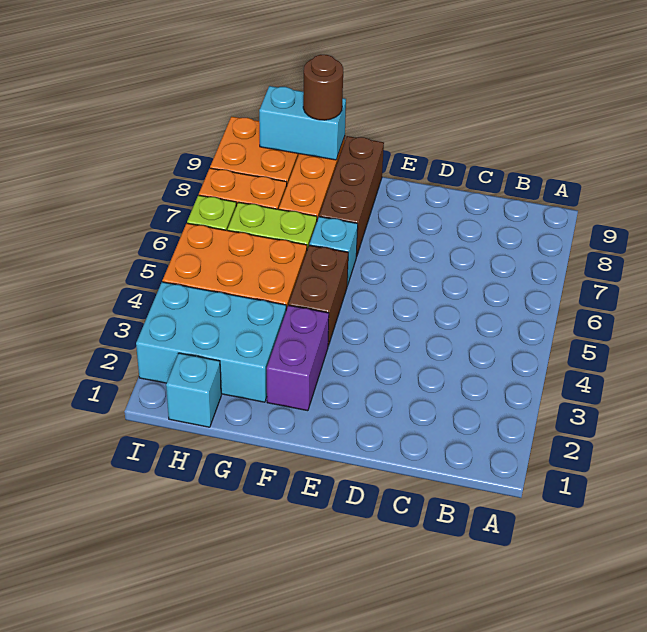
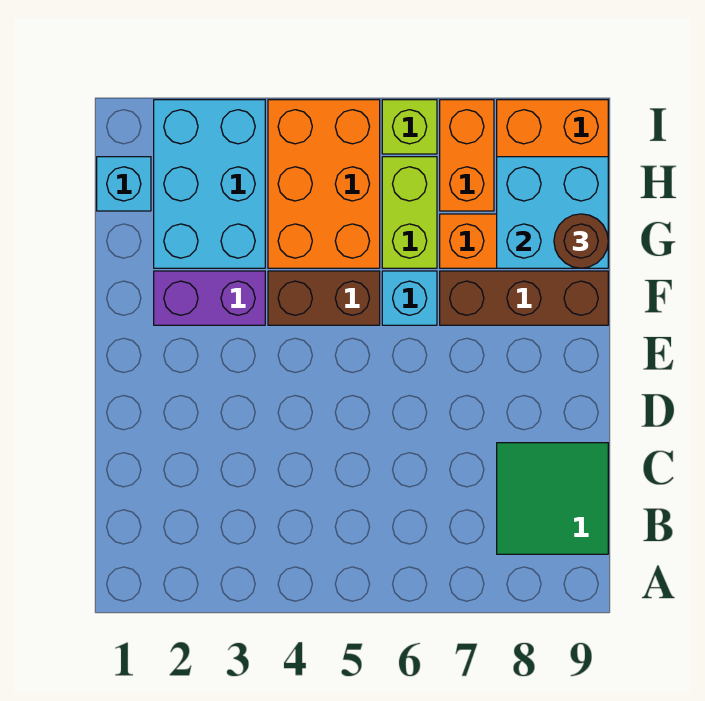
none -> green tile B8:C9 level 1
cyan brick G9:H9 level 2 -> cyan brick G8:H9 level 2

